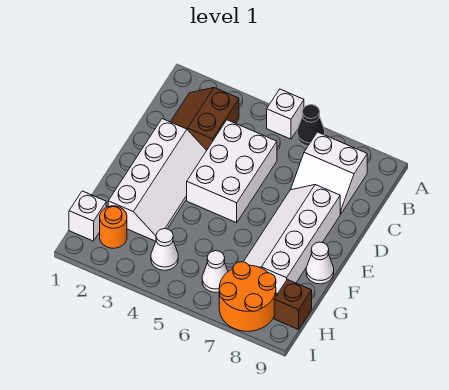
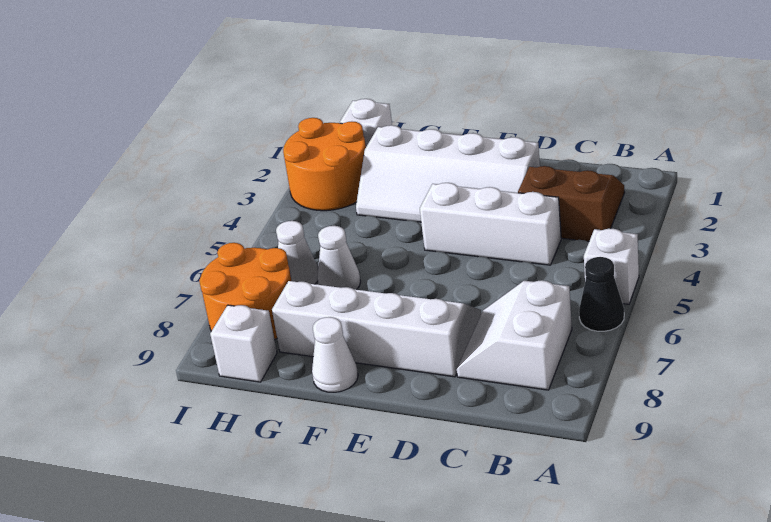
white brick C4:E5 level 1 -> white brick C4:E4 level 1
orange round brick H2 level 1 -> orange round brick H2:I3 level 1
white cone H4 level 1 -> white cone G6 level 1
brown brick H9 level 1 -> white brick H9 level 1

